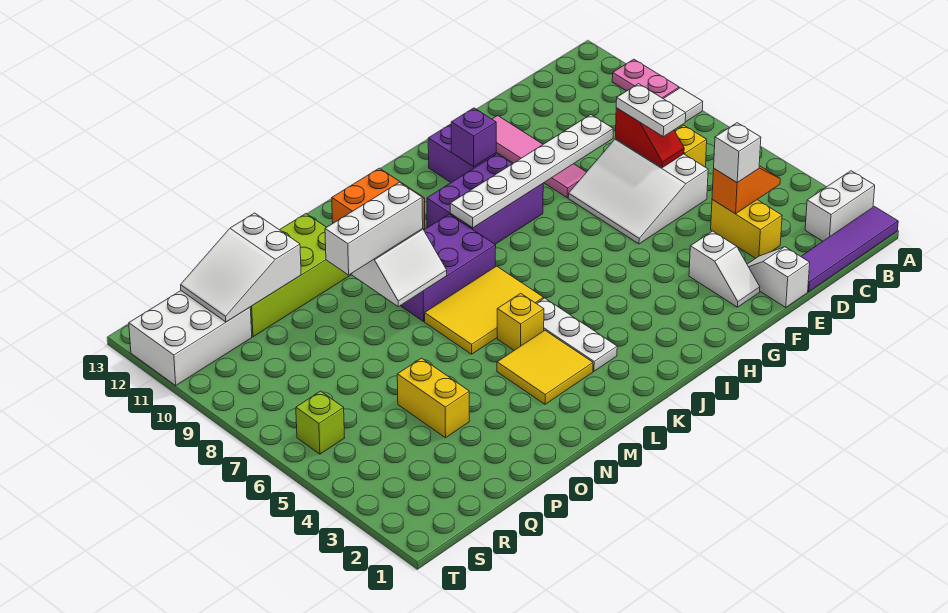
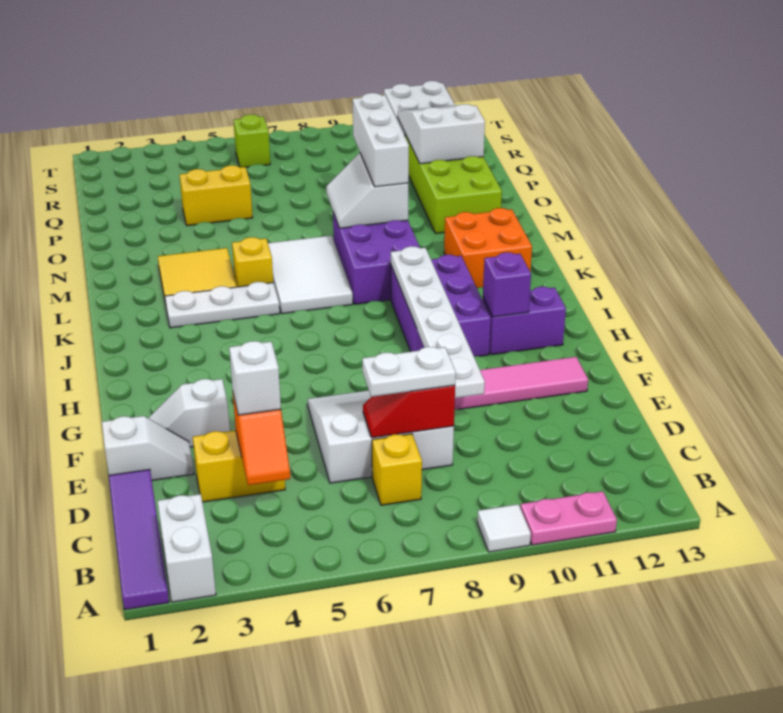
yellow tile K6:M7 level 1 -> white tile K6:M7 level 1

